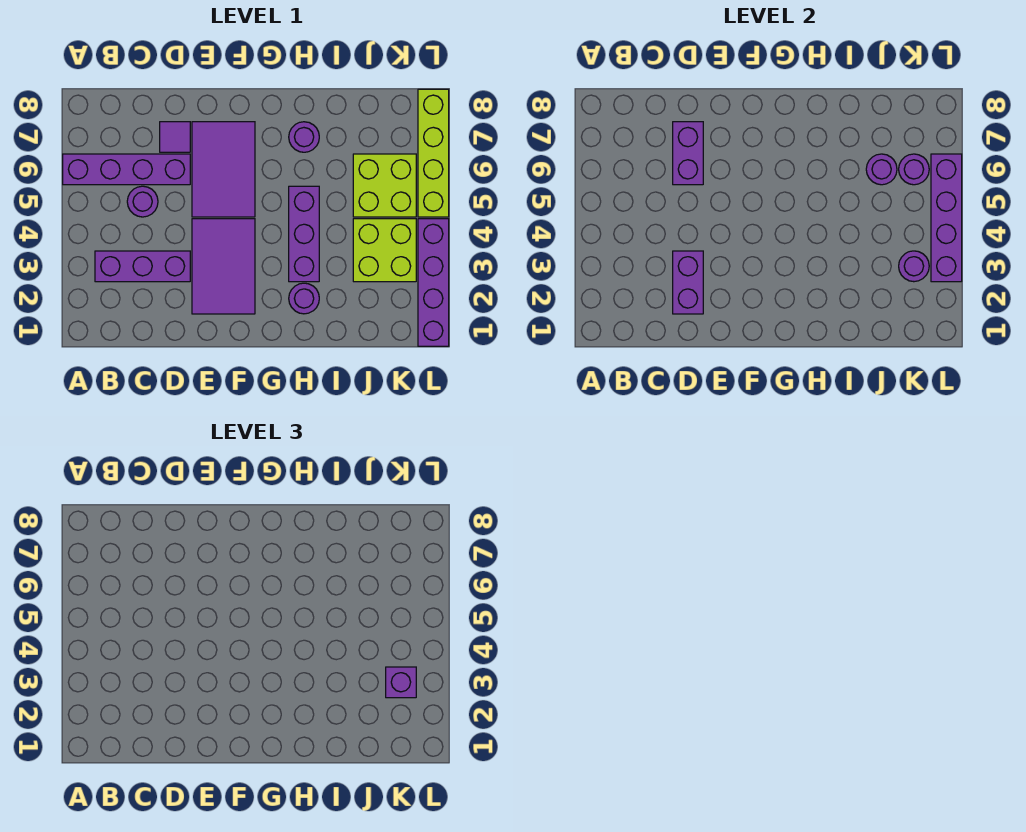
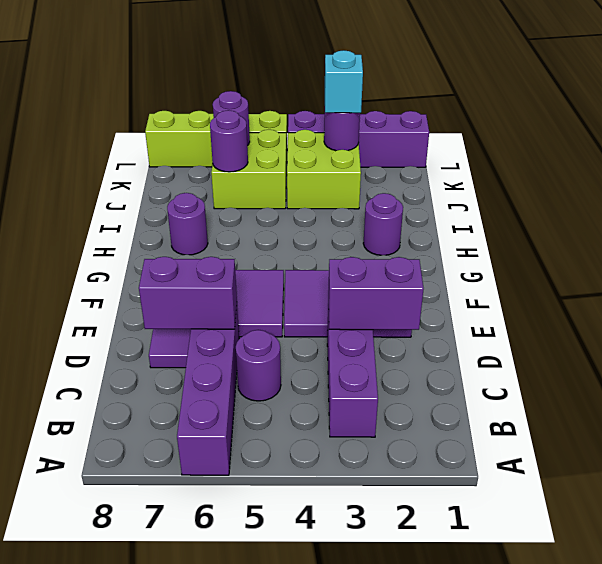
purple brick H3:H5 level 1 -> none
purple brick K3 level 3 -> cyan brick K3 level 3
purple brick L3:L6 level 2 -> none

